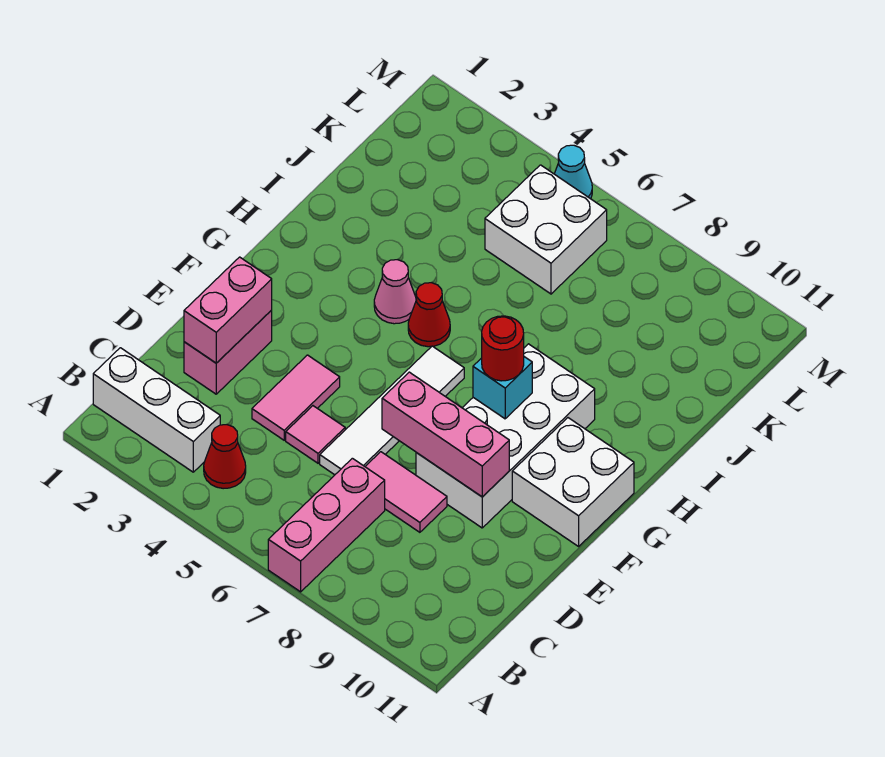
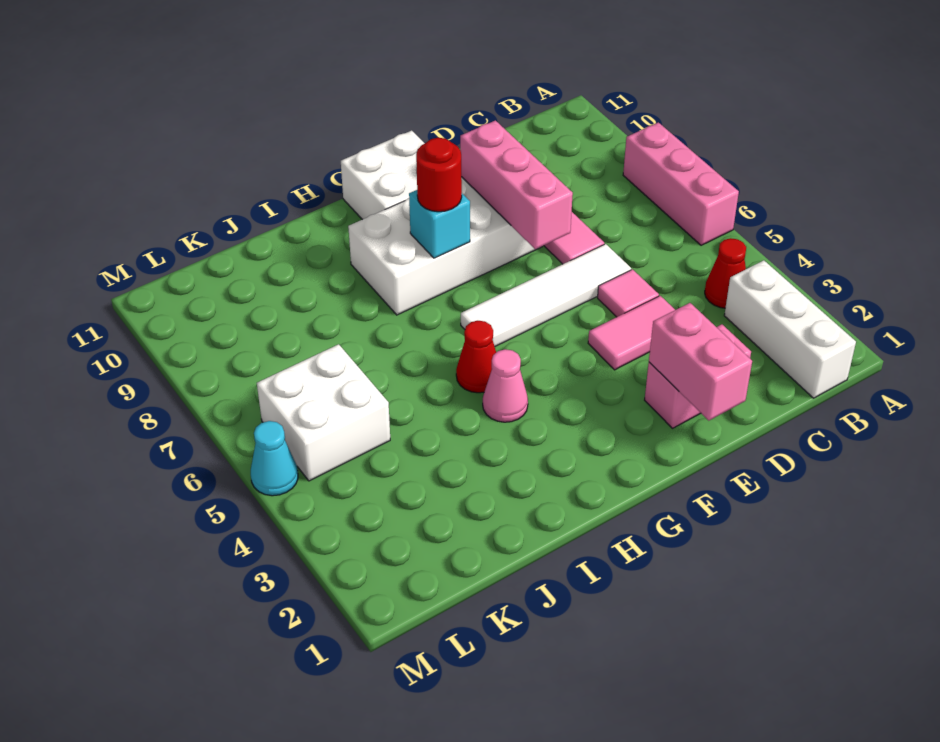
pink brick A7:C7 level 1 -> pink brick A6:A8 level 1
pink brick D2:E2 level 2 -> pink brick E1:E2 level 2

